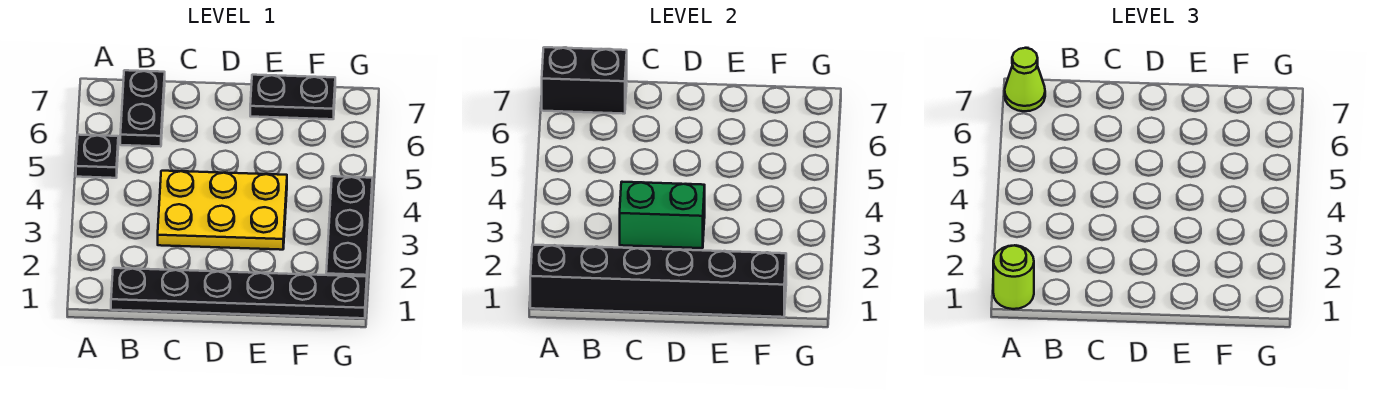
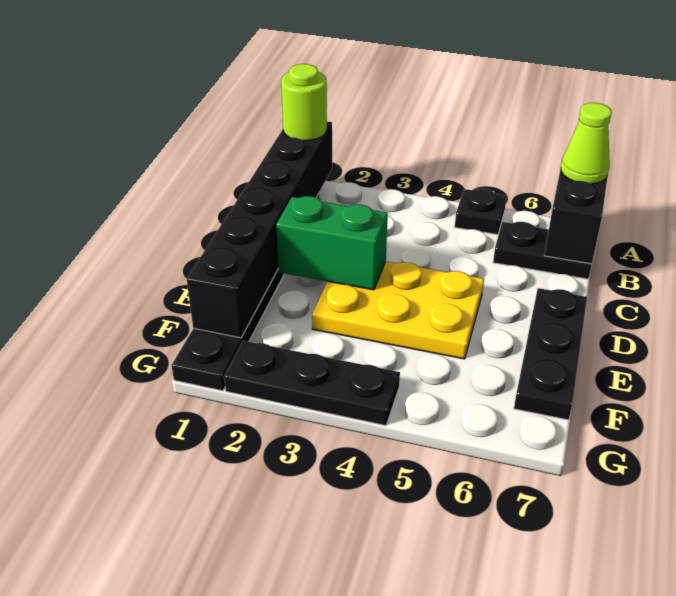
yellow plate C3:E4 level 1 -> yellow plate D3:E5 level 1
green brick C3:D3 level 2 -> green brick D2:D3 level 2
black plate E7:F7 level 1 -> black plate D7:F7 level 1

